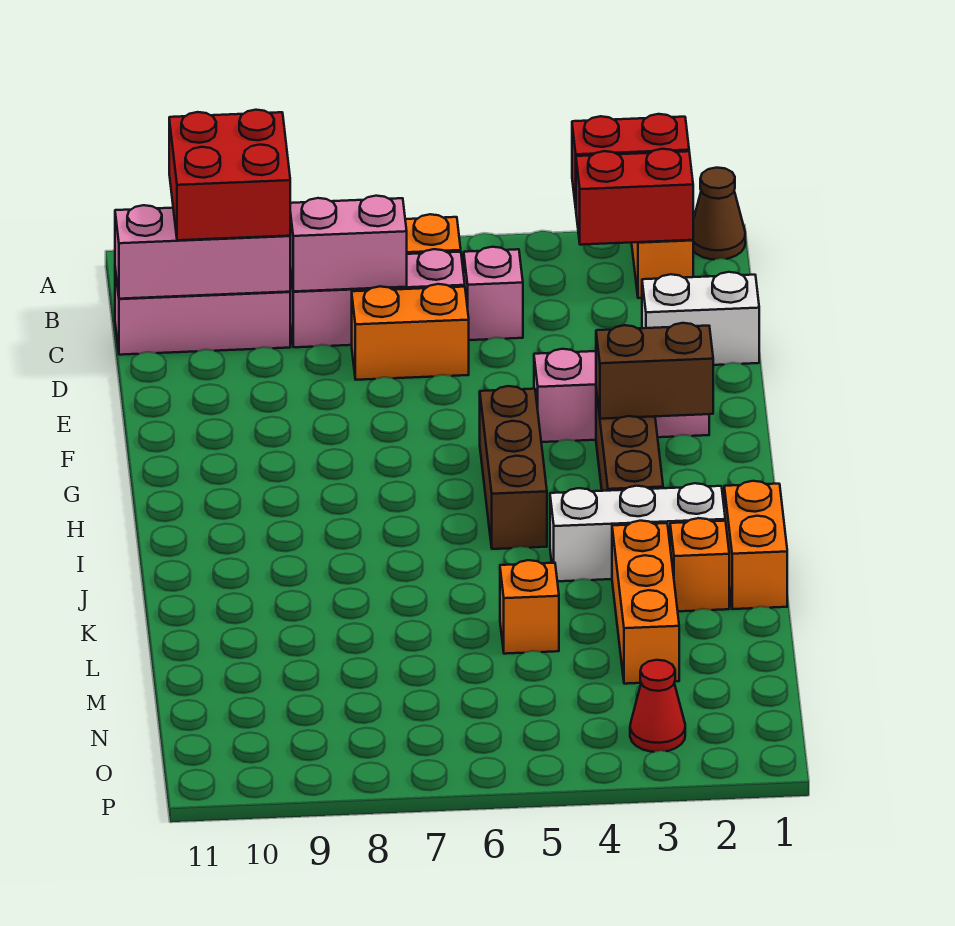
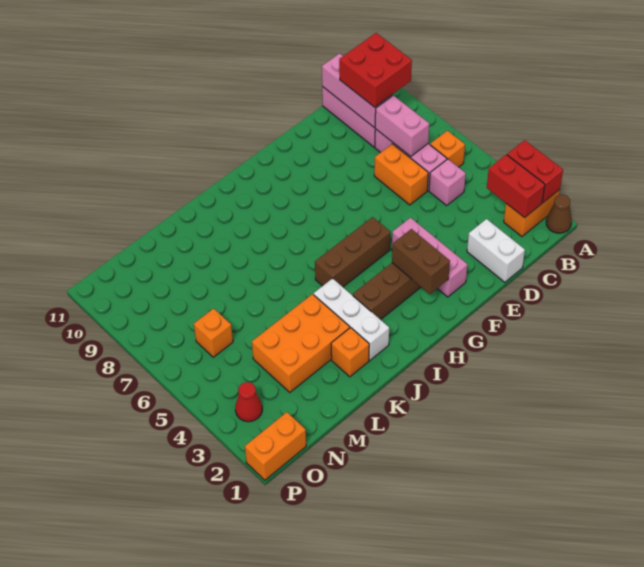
orange brick J1:K1 level 1 -> orange brick O1:P1 level 1
orange brick K3:M3 level 1 -> orange brick K3:M4 level 1
orange brick L5 level 1 -> orange brick N6 level 1

